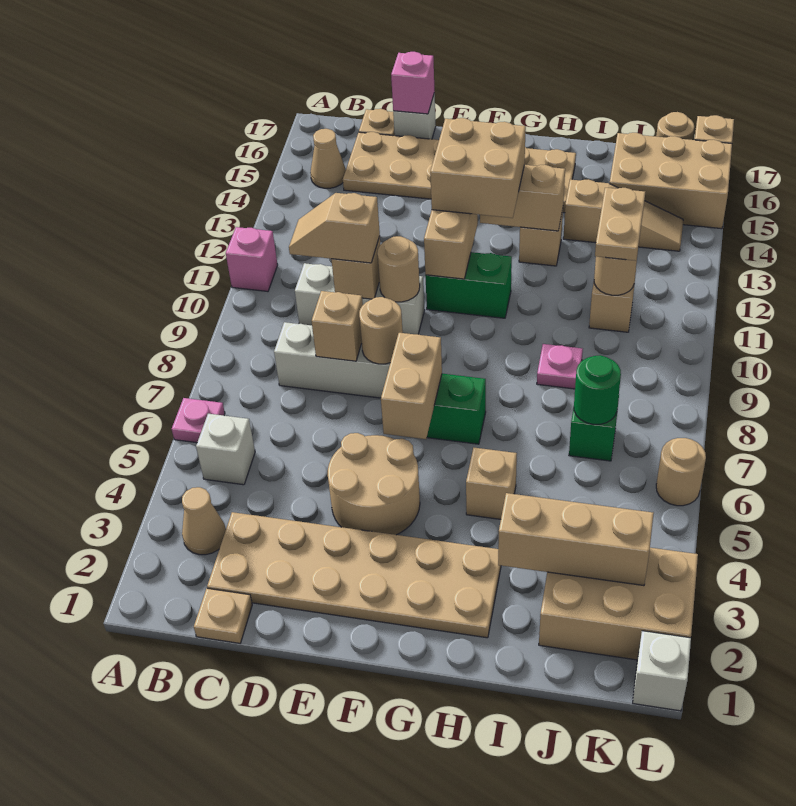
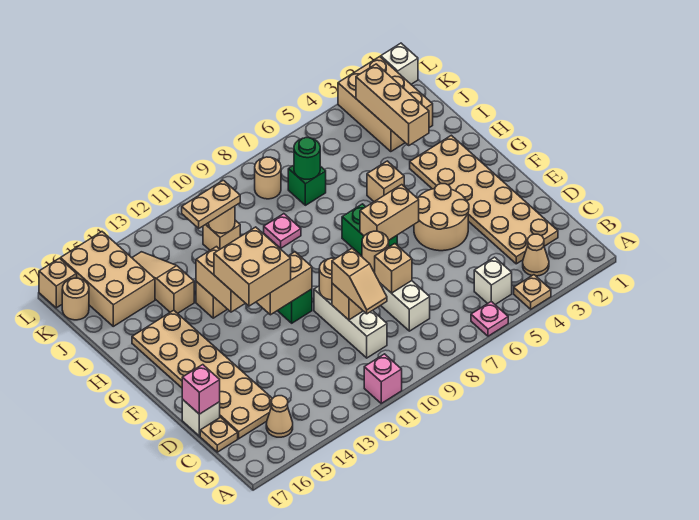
tan plate C1 level 1 -> tan plate A4 level 1
tan round brick L6 level 1 -> tan round brick K8 level 1

